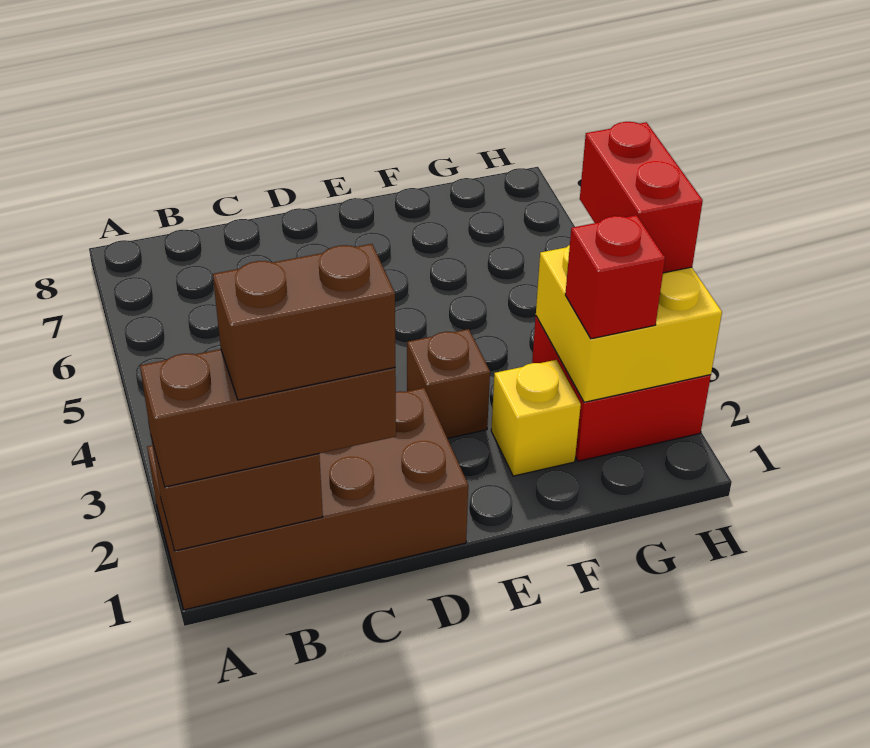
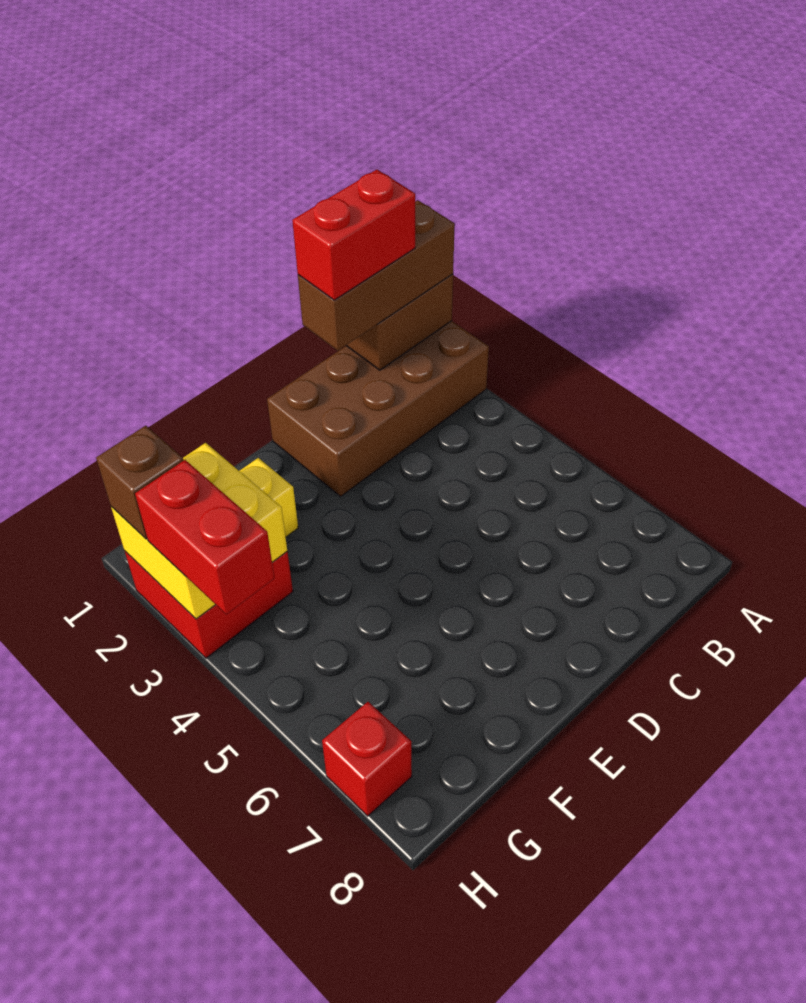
brown brick B1:C1 level 4 -> red brick B1:C1 level 4
brown brick E3 level 1 -> brown brick H2 level 3
red brick G2 level 3 -> red brick H7 level 1

